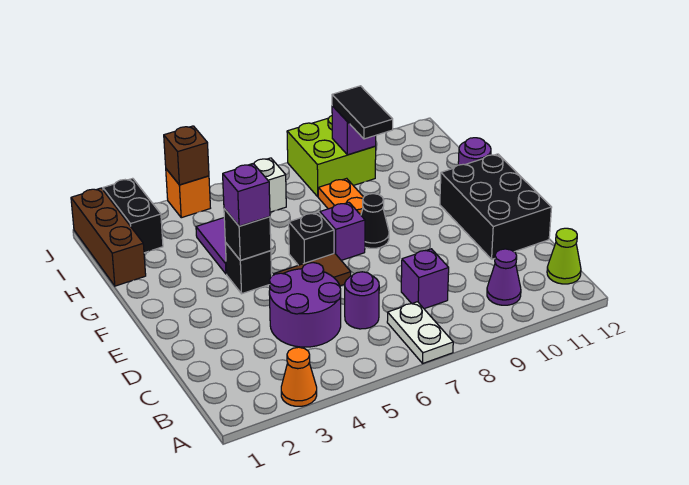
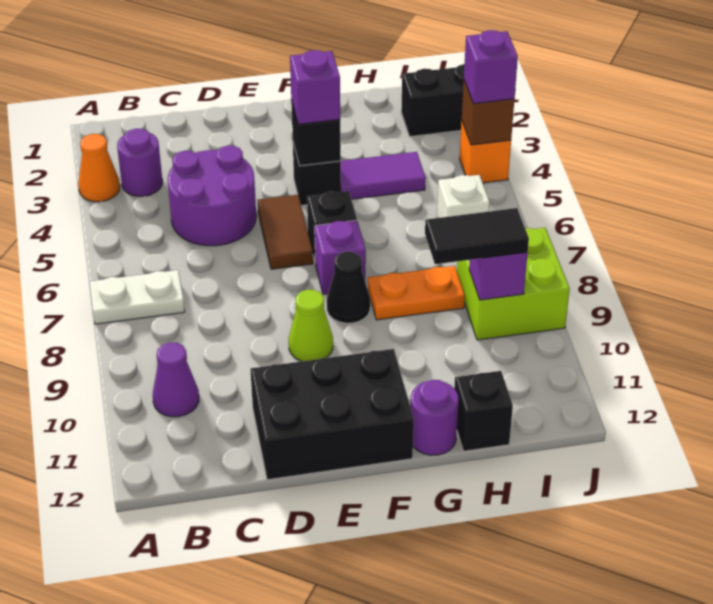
lime cone B12 level 1 -> lime cone E9 level 1
purple round brick C6 level 1 -> purple round brick B3 level 1
purple brick C8 level 1 -> purple brick J4 level 3
brown brick H1:J1 level 1 -> none
none -> black brick H12 level 1

